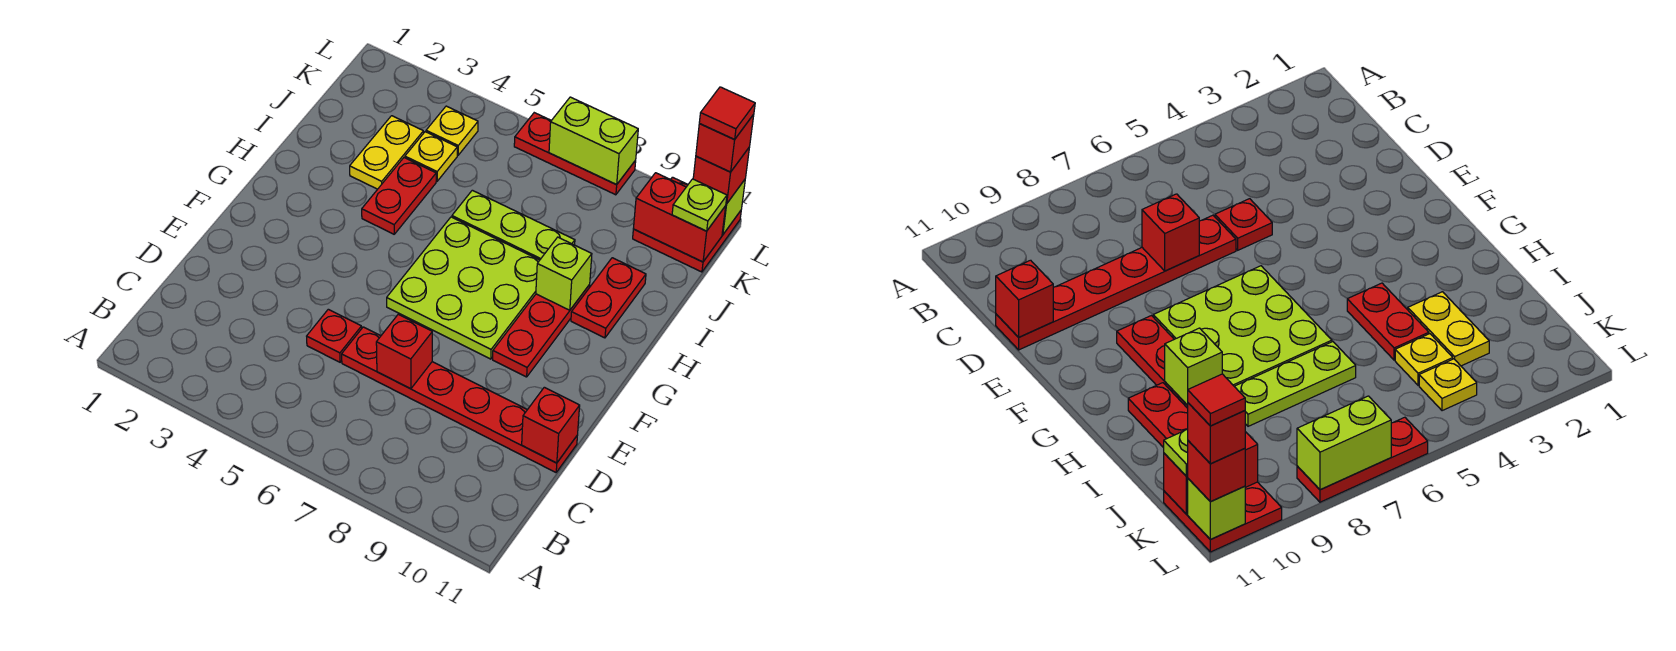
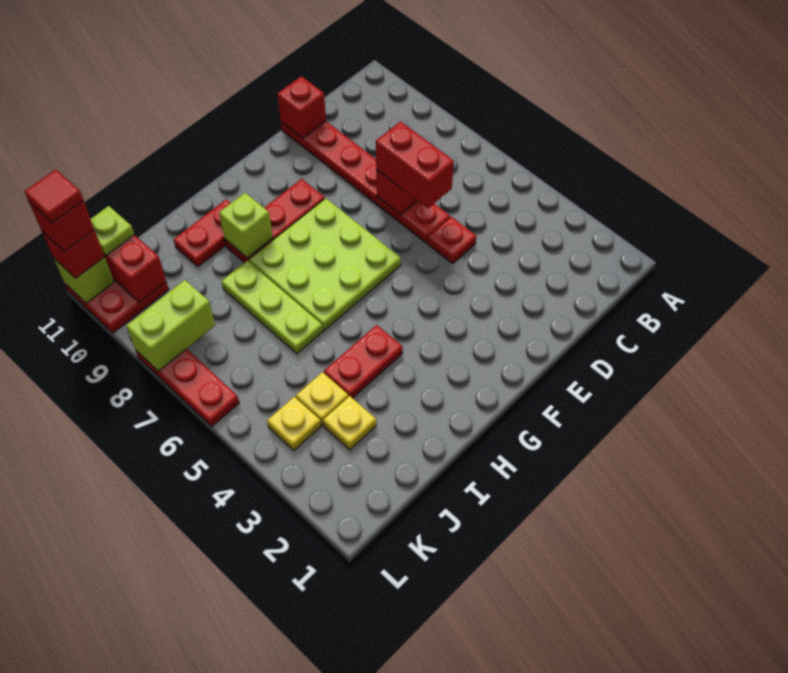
none -> red brick D6:D7 level 3
yellow plate I3:J3 level 1 -> yellow plate J3 level 1
lime brick L7:L8 level 2 -> lime brick K8:L8 level 2

